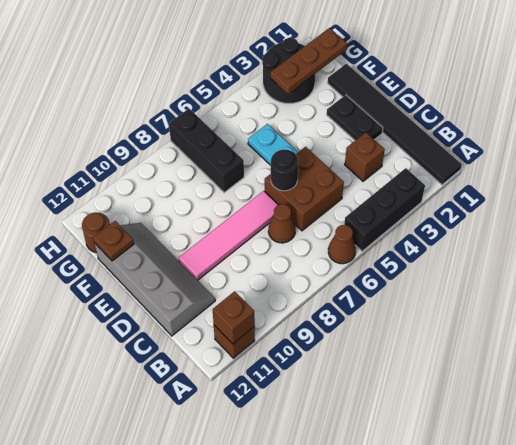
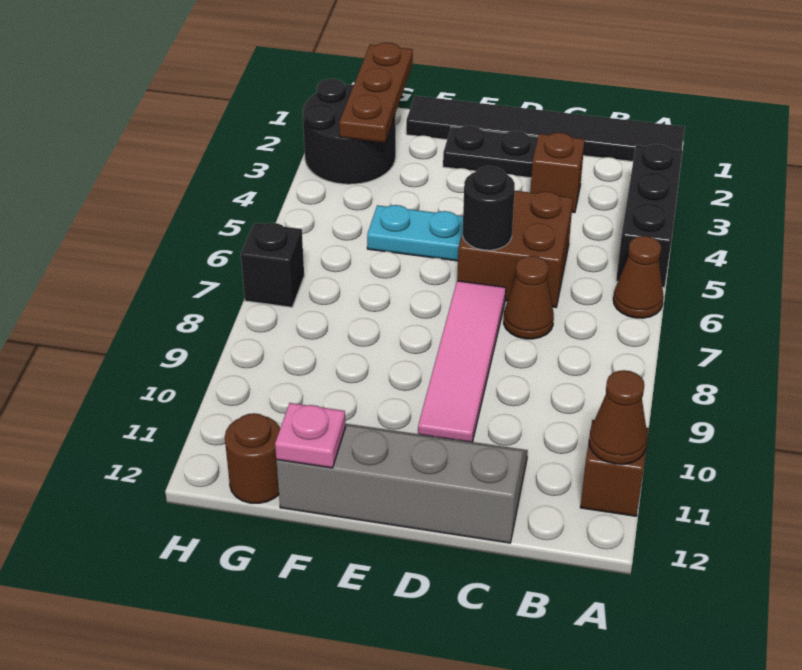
brown brick A11 level 2 -> brown cone A11 level 2
black brick F7:H7 level 1 -> black brick H7 level 1
brown plate F12 level 2 -> pink plate F12 level 2

